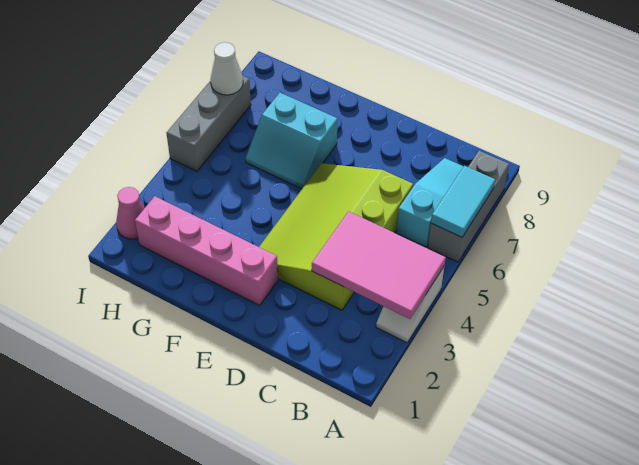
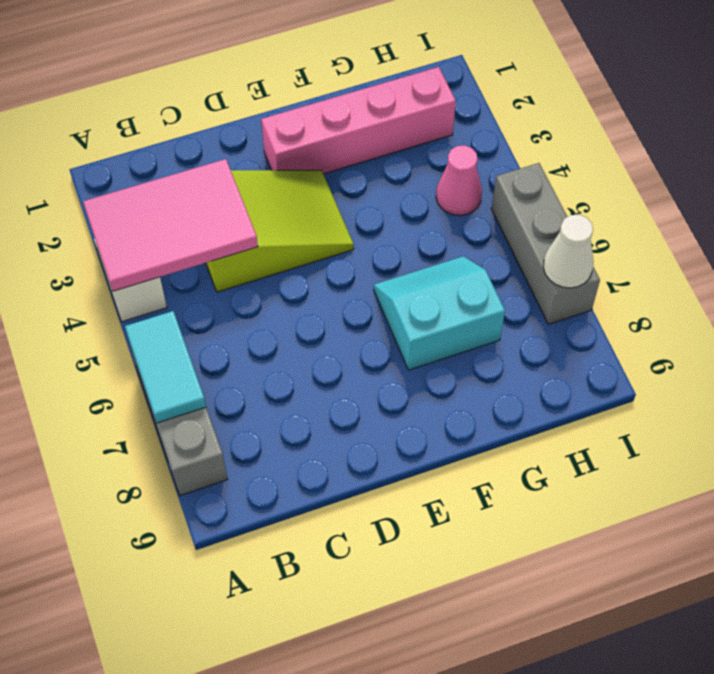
cyan slope B6:B8 level 1 top 6 -> none
lime slope C3:E6 level 1 top C -> lime slope C3:E4 level 1 top C
pink cone I2 level 1 -> pink cone H4 level 1

